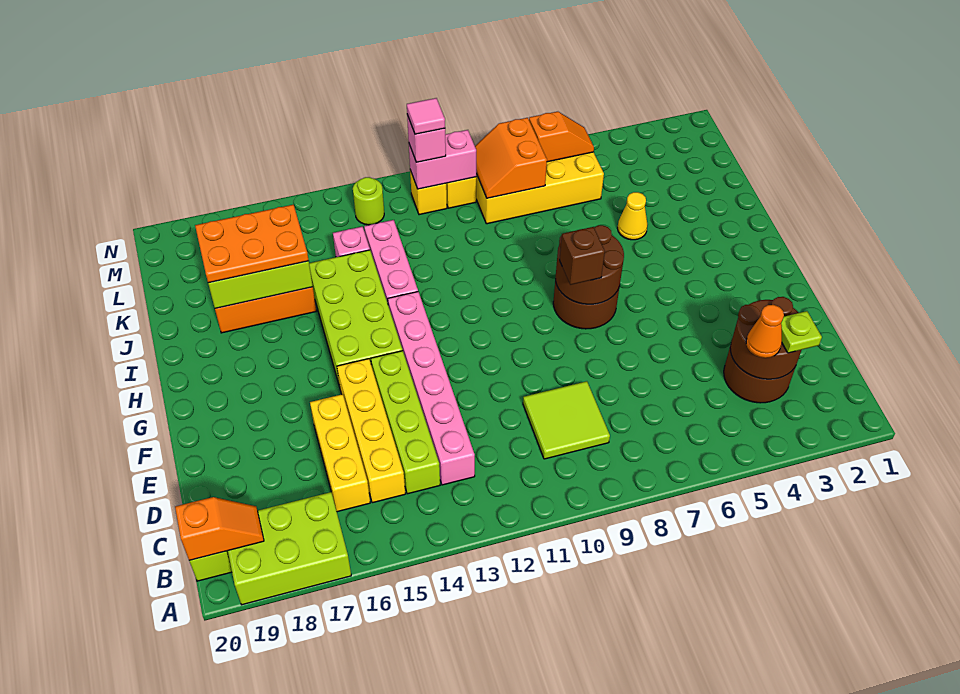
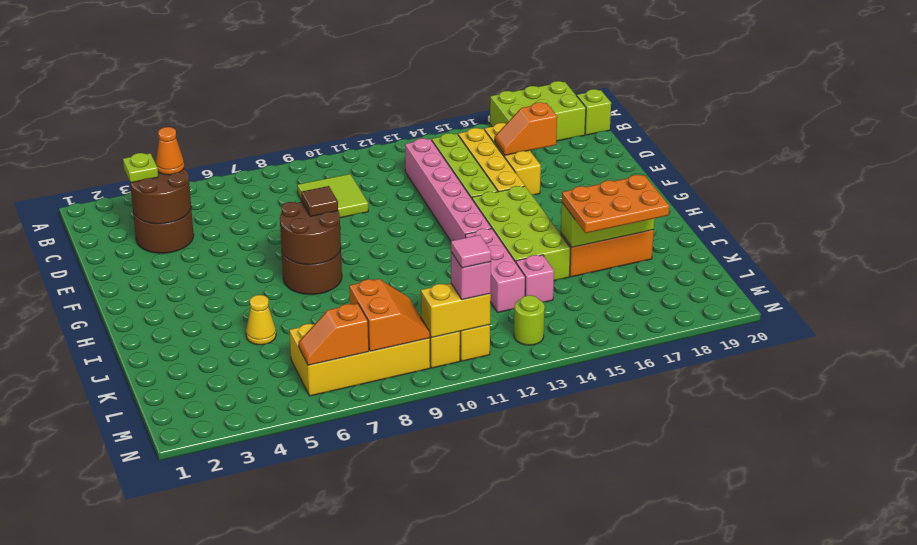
orange slope B19:B20 level 2 top 20 -> orange slope D16:D17 level 2 top 17
brown brick G8 level 3 -> brown tile G8 level 3
pink brick M10:M11 level 2 -> yellow brick M10:M11 level 2

